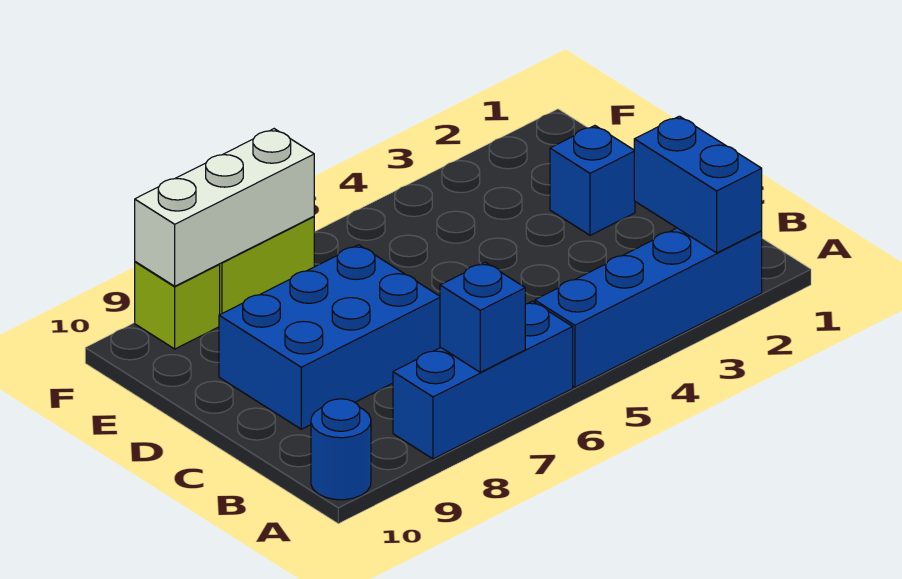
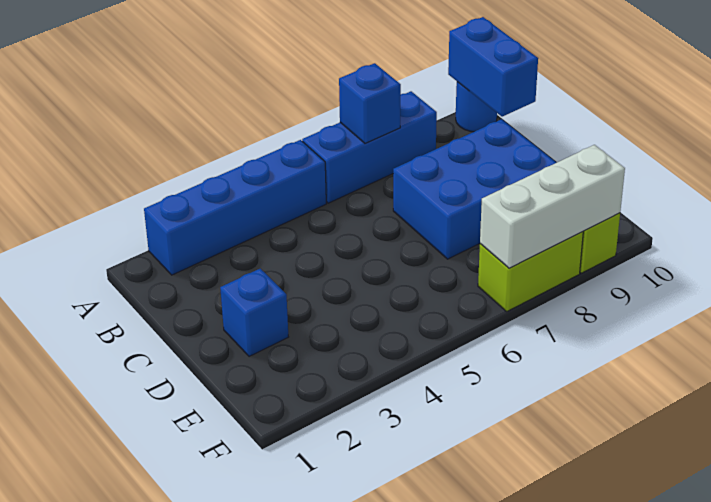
blue brick A2:B2 level 2 -> blue brick A10:B10 level 2

